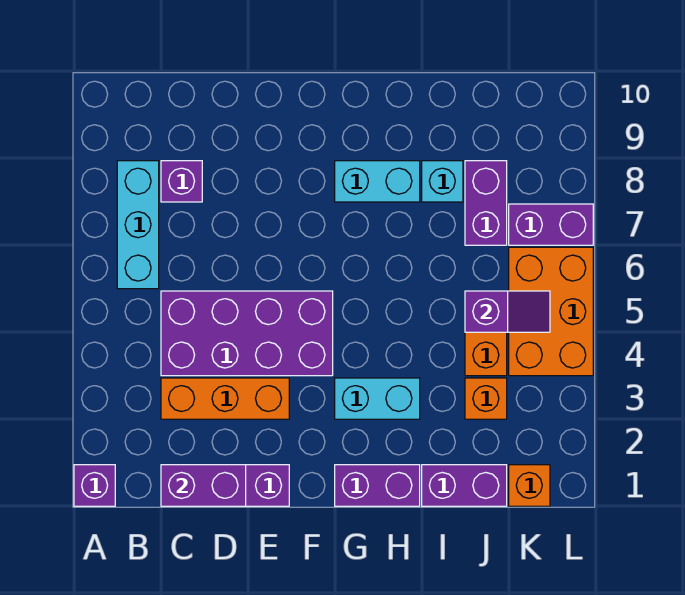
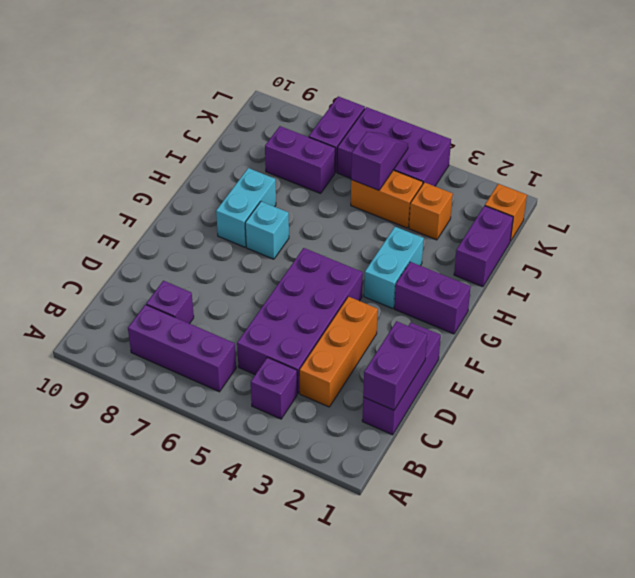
purple brick A1 level 1 -> purple brick B4 level 1
cyan brick B6:B8 level 1 -> purple brick B6:B8 level 1
purple brick G1:H1 level 1 -> purple brick G1:G2 level 1
cyan brick I8 level 1 -> cyan brick G7 level 1
orange brick K4:L6 level 1 -> purple brick K4:L6 level 1

